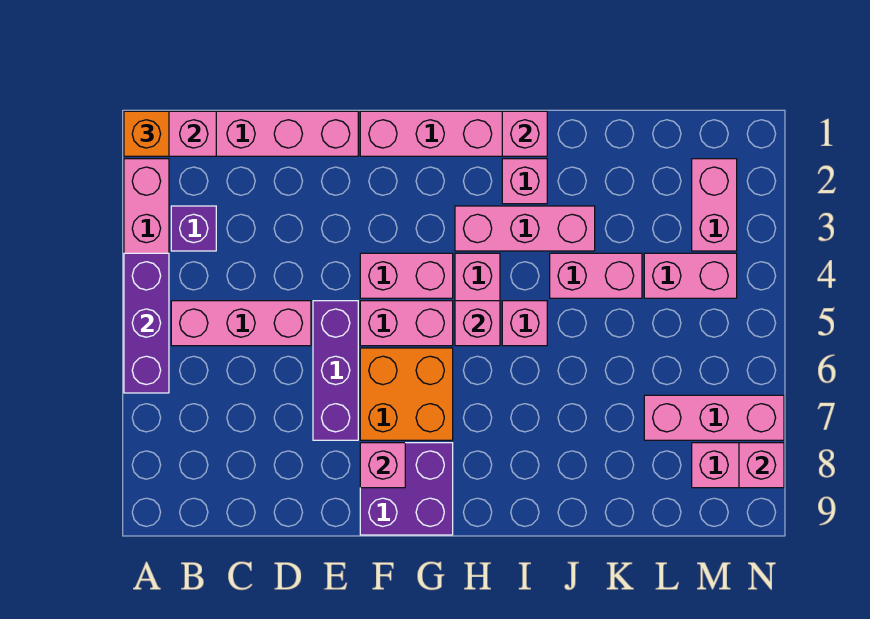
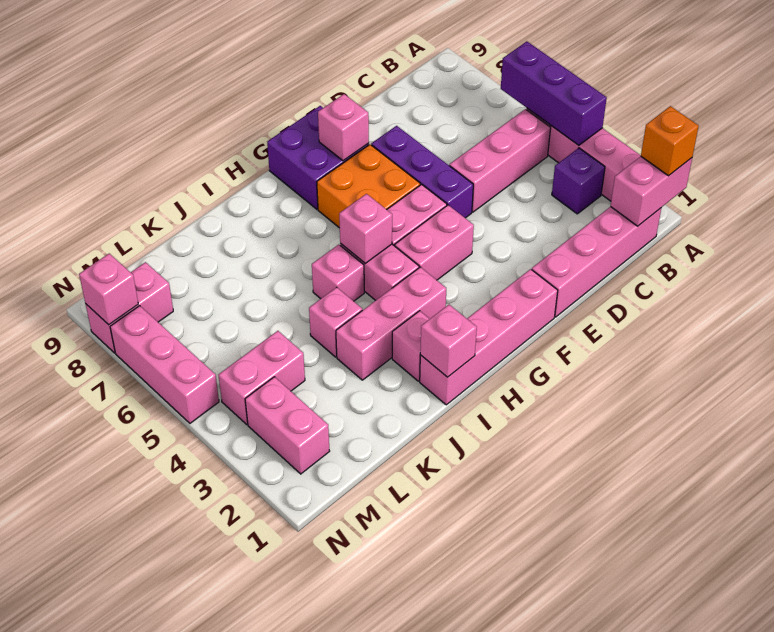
pink brick J4:K4 level 1 -> pink brick J4 level 1
pink brick L7:N7 level 1 -> pink brick N5:N7 level 1

